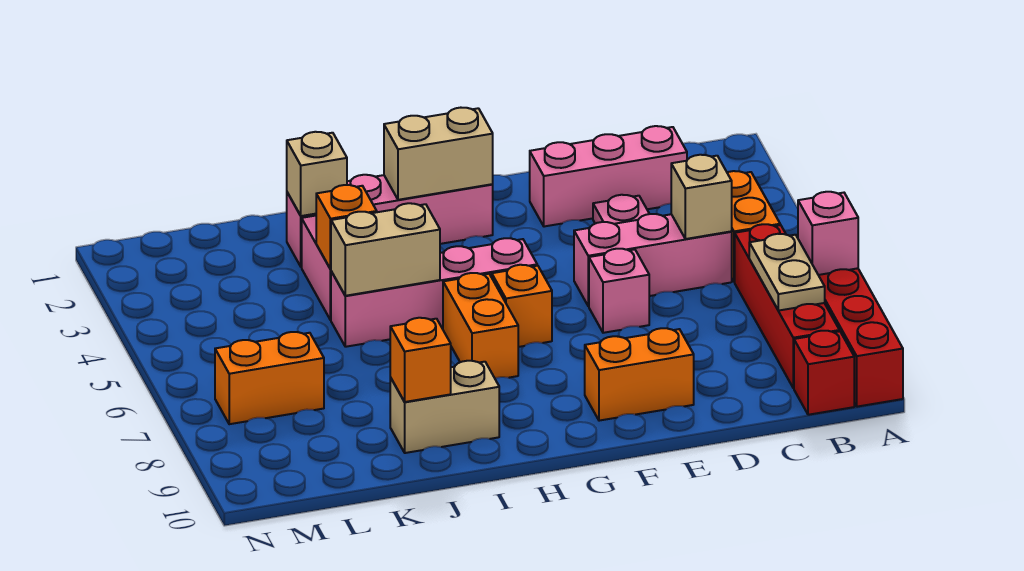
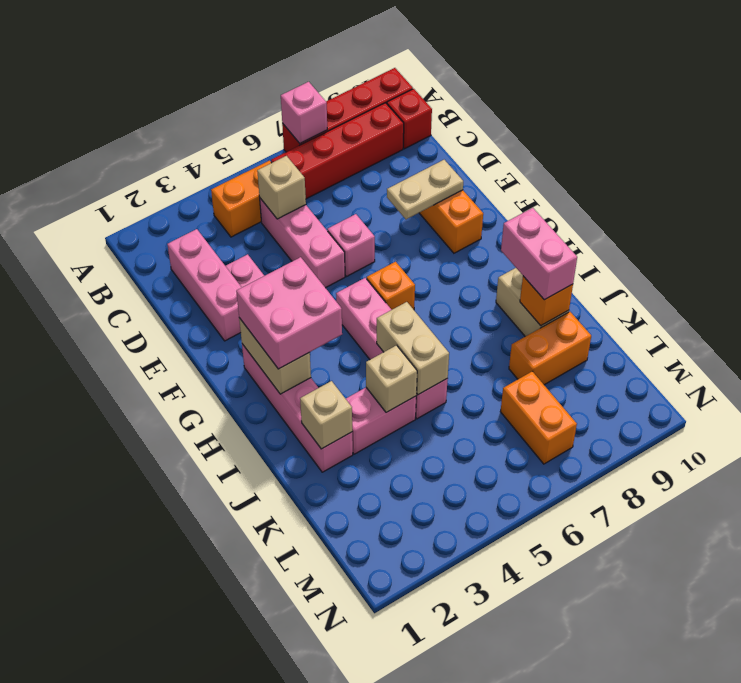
tan plate B7:B8 level 2 -> tan plate E8:E9 level 2
none -> pink brick G2:H3 level 3
orange brick H6:H7 level 1 -> orange brick K8:K9 level 1
none -> pink brick I9:J9 level 3
orange brick J4 level 2 -> tan brick J4 level 2

